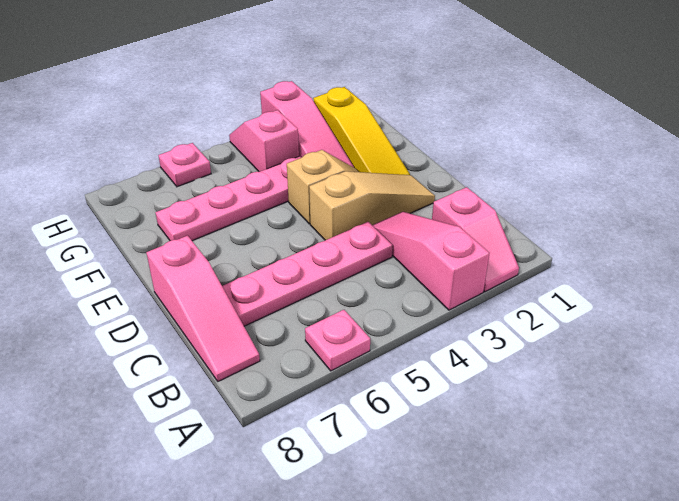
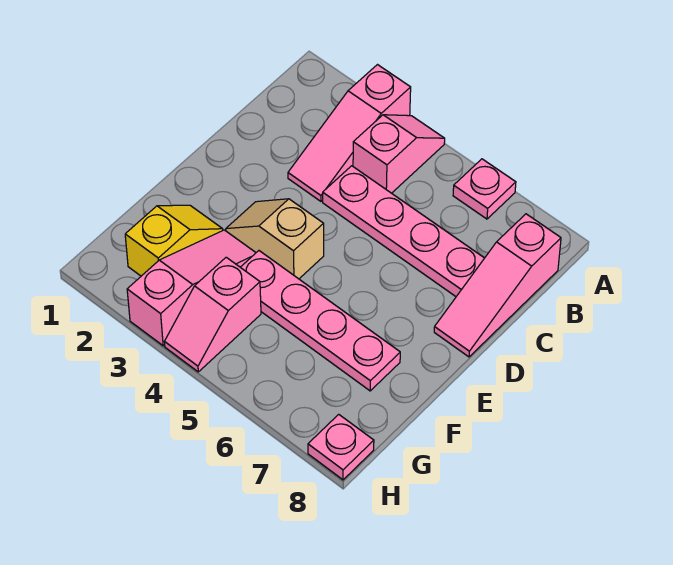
pink slope A2:B2 level 1 top B -> pink slope A4:B4 level 1 top B
pink slope B8:D8 level 1 top D -> pink slope B8:D8 level 1 top B
tan slope D2:D4 level 1 top 4 -> none
yellow slope E2:G2 level 1 top G -> yellow slope F2:G2 level 1 top G
pink plate H6 level 1 -> pink plate H8 level 1

